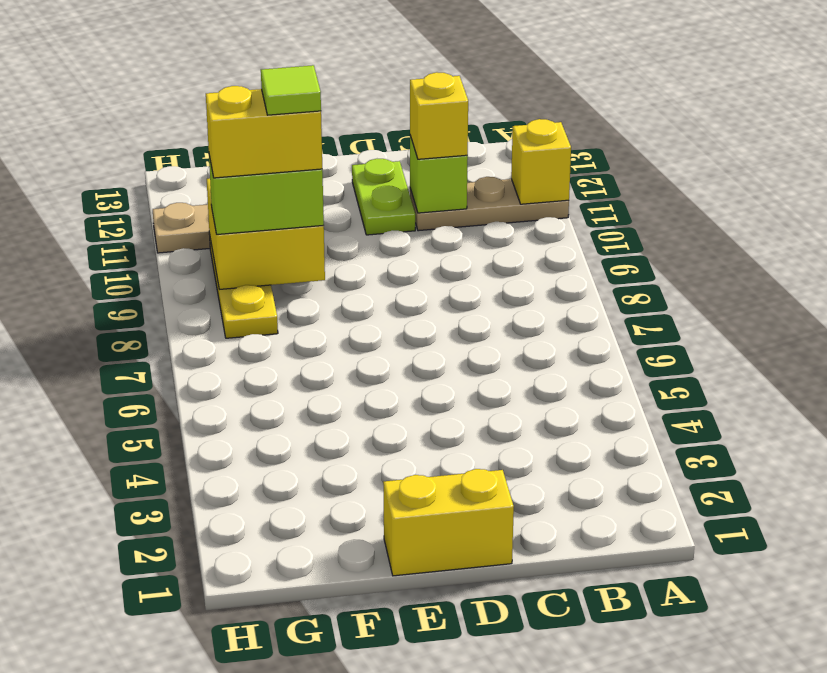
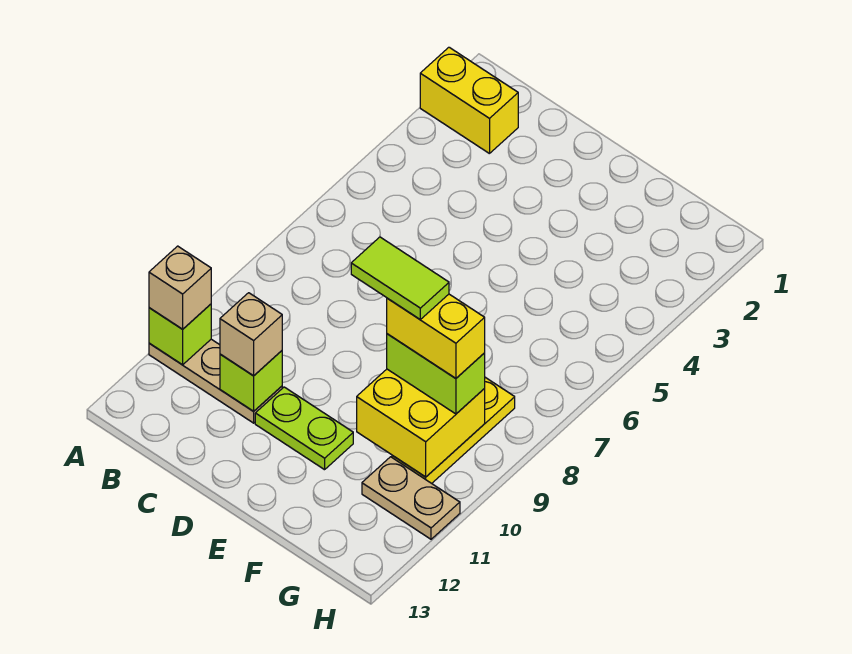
yellow brick A11 level 2 -> lime brick A11 level 2
none -> tan brick A11 level 3
yellow brick C11 level 3 -> tan brick C11 level 3
yellow brick D1:E1 level 1 -> yellow brick A2:B2 level 1
lime plate D11:D12 level 1 -> lime plate D11:E11 level 1
lime tile F9 level 5 -> lime tile E9:F9 level 5

